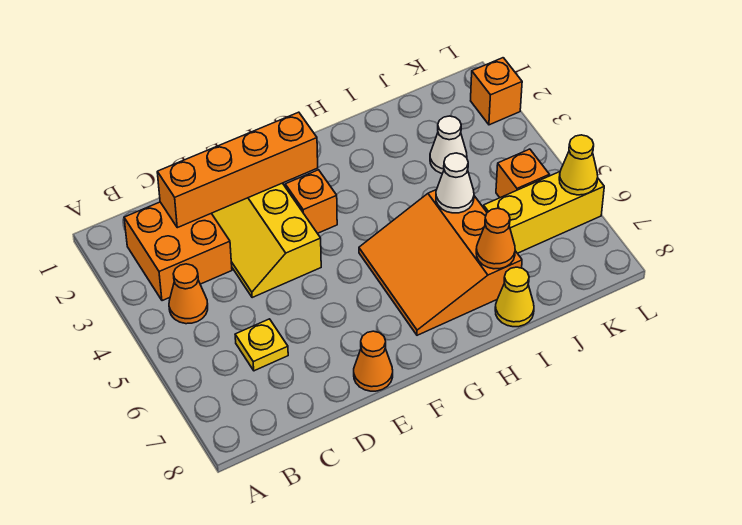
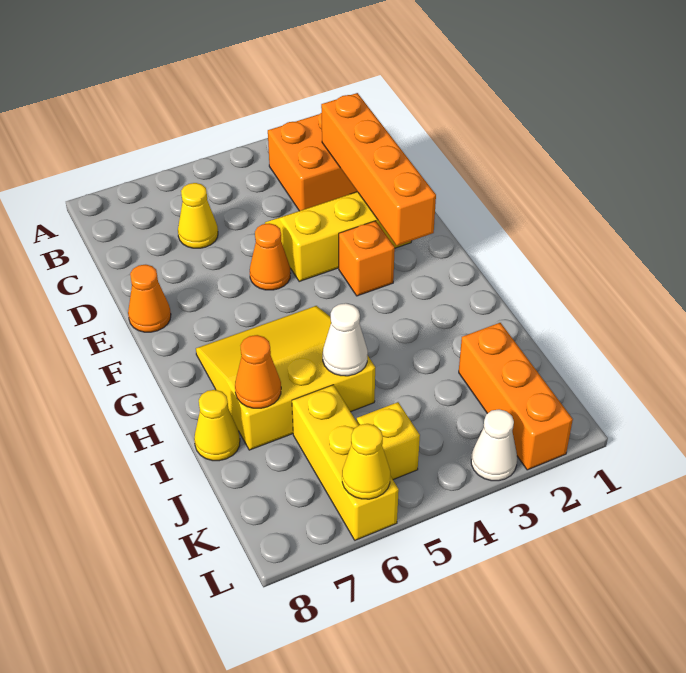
orange cone B4 level 1 -> orange cone E5 level 1
yellow plate C6 level 1 -> yellow cone C6 level 1
orange slope G5:I7 level 1 top I -> yellow slope G5:I7 level 1 top I
white cone J3 level 1 -> white cone L3 level 1
orange brick K5 level 1 -> yellow brick K5 level 1
orange brick L2 level 1 -> orange brick J2:L2 level 1

